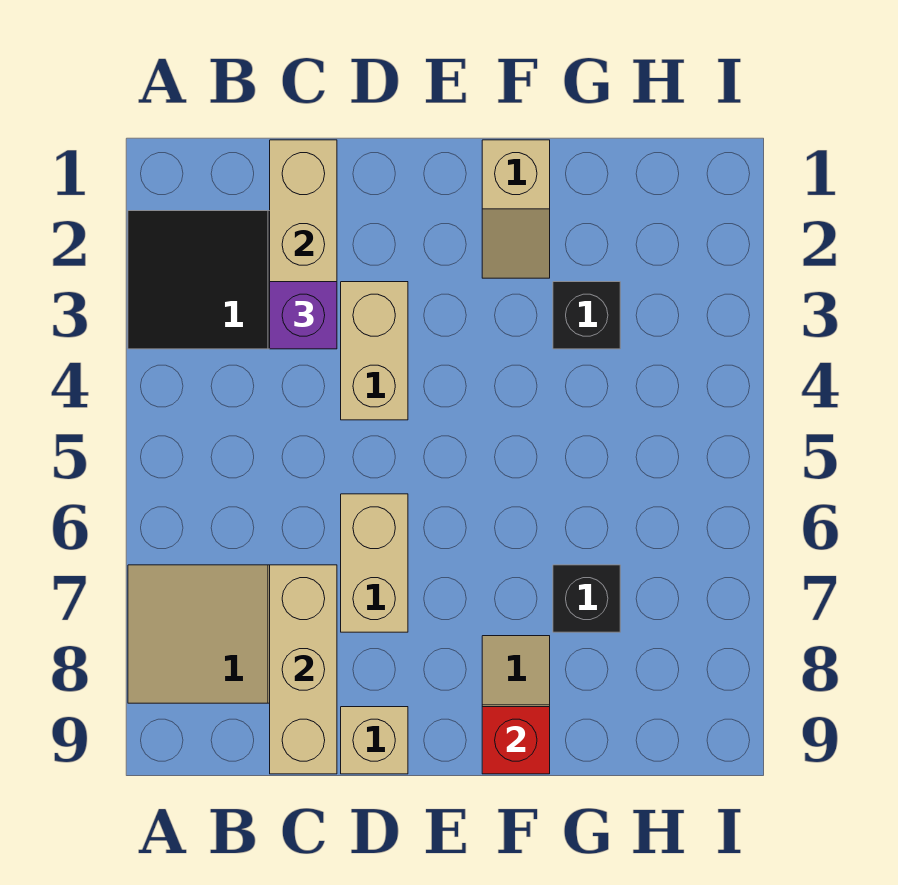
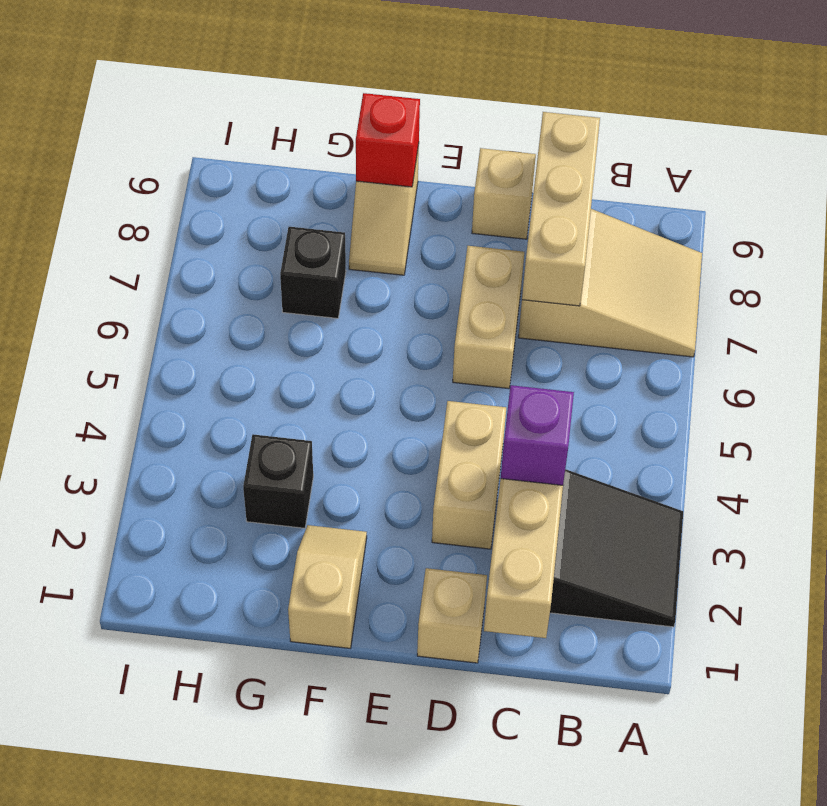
none -> tan brick D1 level 1

